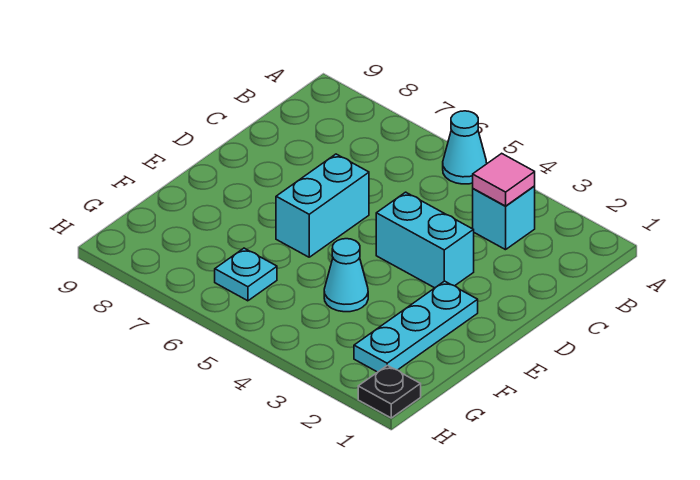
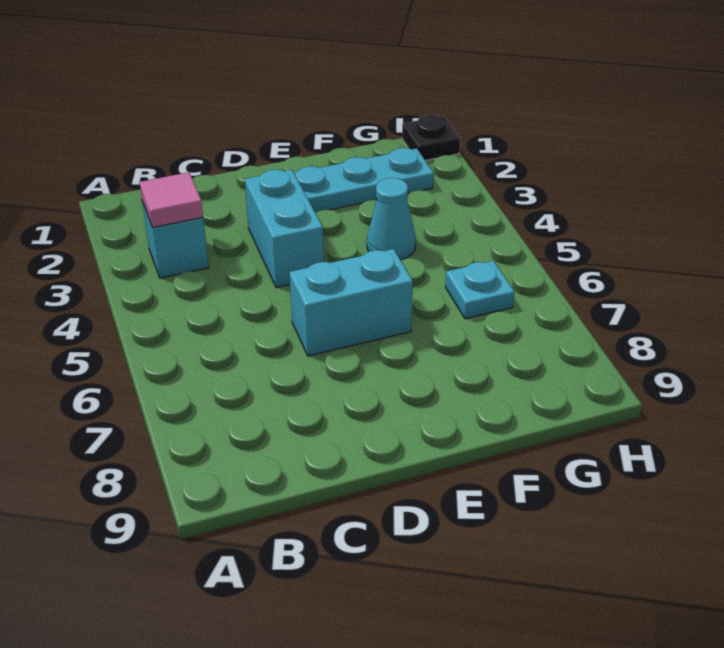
cyan cone A5 level 1 -> none

